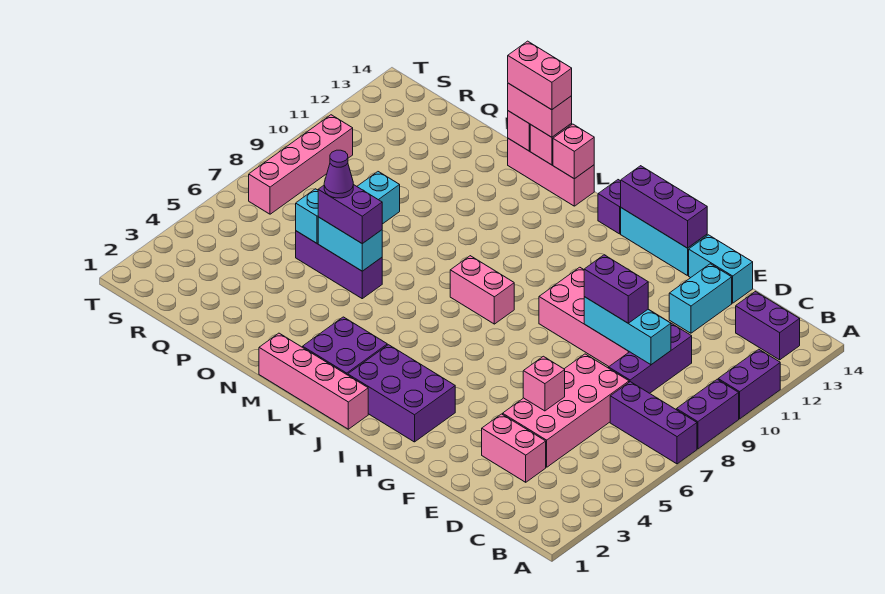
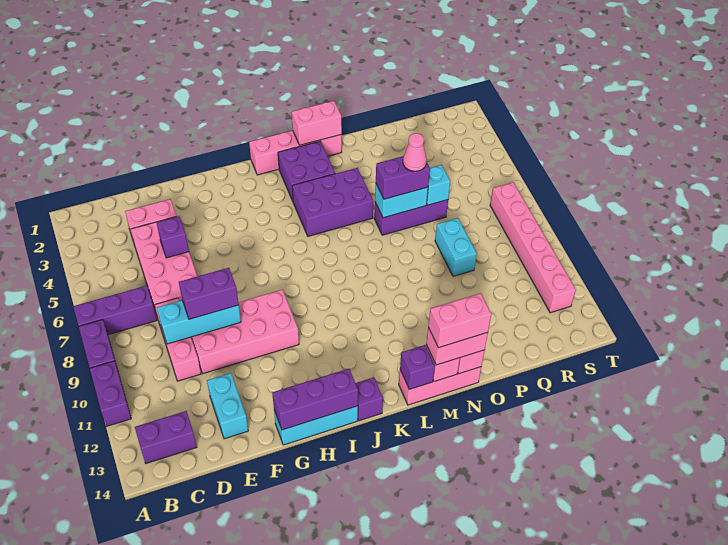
purple brick D8:D10 level 1 -> pink brick D8:D10 level 1
pink brick E5 level 2 -> purple brick E5 level 2
cyan brick E14:F14 level 1 -> none
purple brick H2:J3 level 1 -> purple brick K4:M5 level 1
pink brick J8:K8 level 1 -> pink brick L1:M1 level 2
pink brick L14 level 2 -> purple brick L14 level 2
purple cone O6 level 4 -> pink cone O6 level 4
pink brick S7:S10 level 1 -> pink brick S7:S12 level 1

